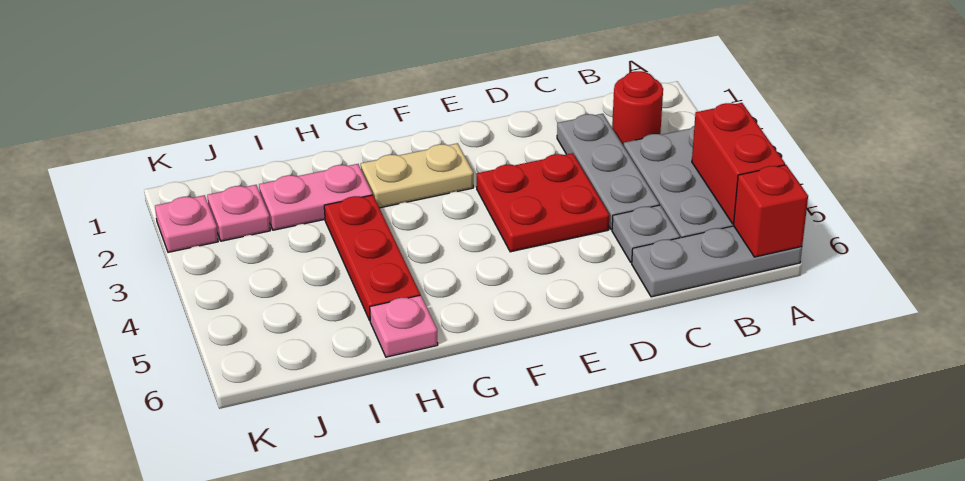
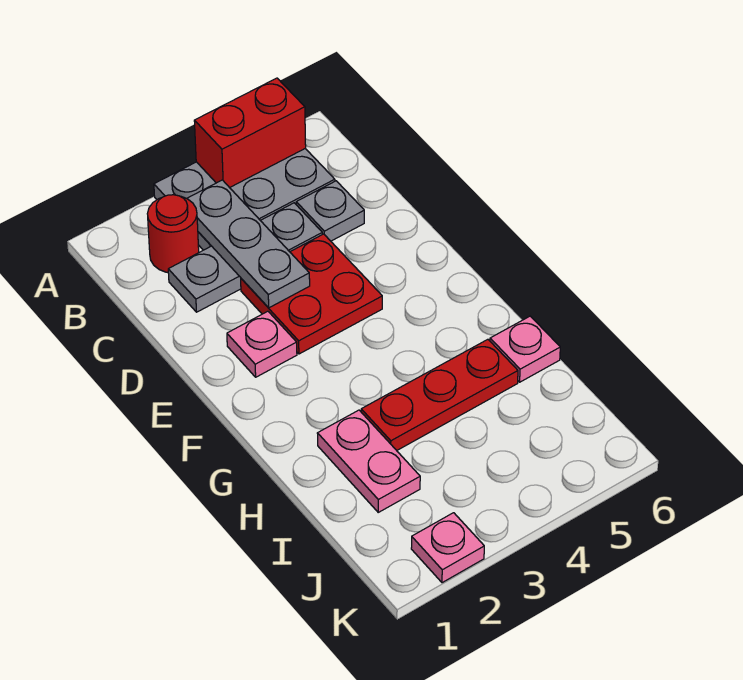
grey plate A6:C6 level 1 -> grey plate B3:D3 level 2
red brick A6 level 2 -> none
tan plate F2:G2 level 1 -> none
pink plate J2 level 1 -> pink plate E2 level 1

